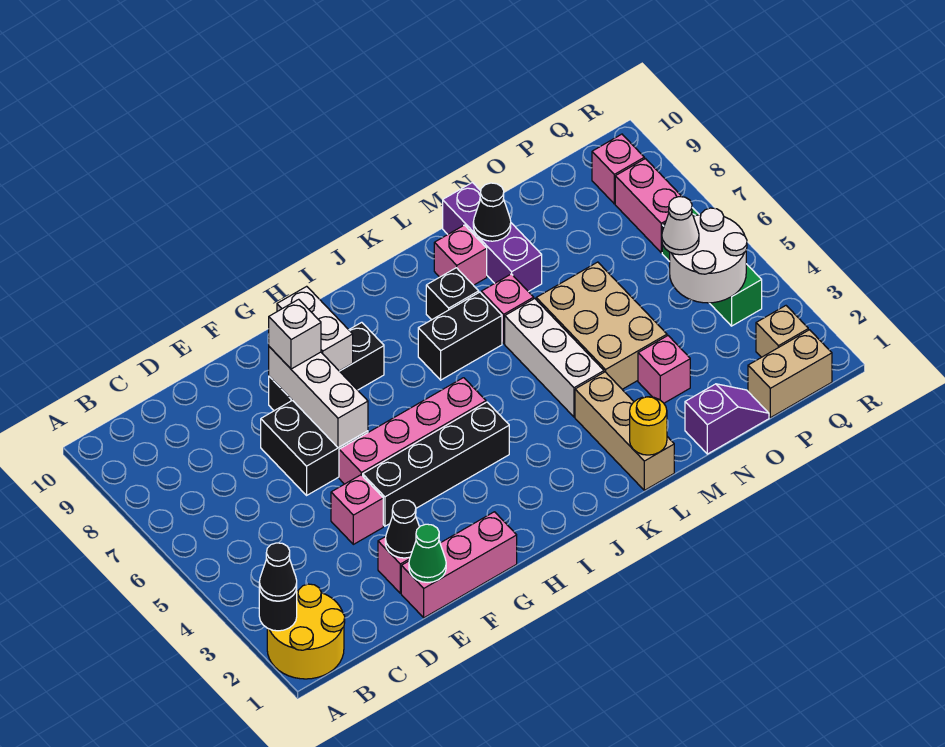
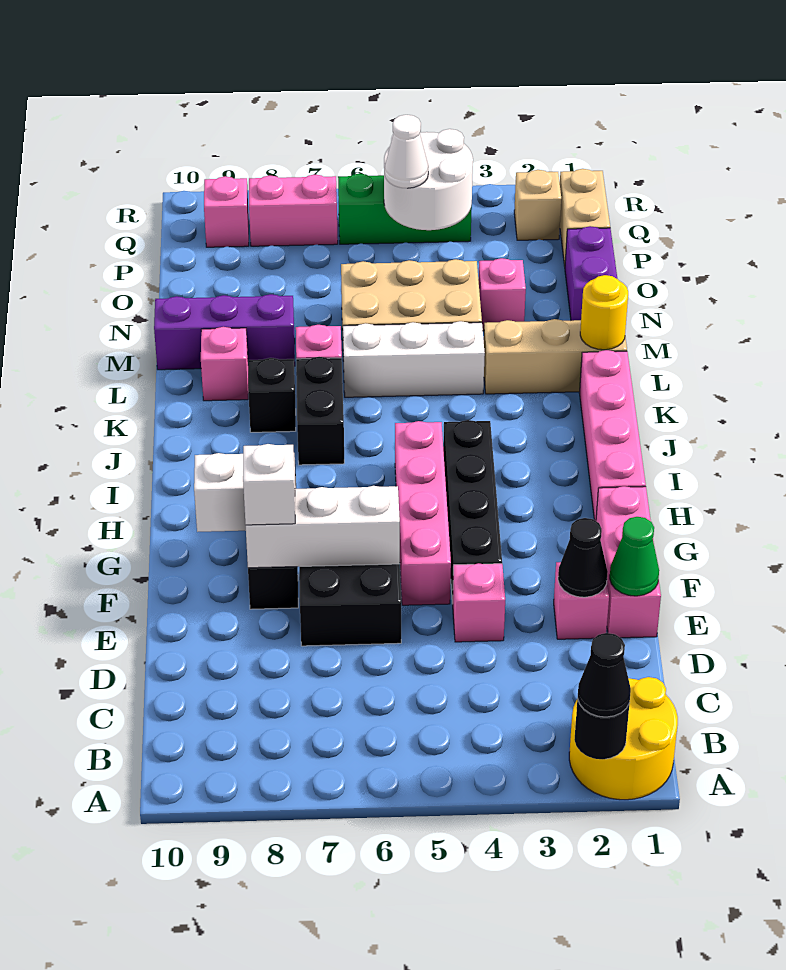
none -> pink brick H1:K1 level 1
black cone M9 level 2 -> none
purple slope N1:O1 level 1 top N -> purple brick N1:O1 level 1

